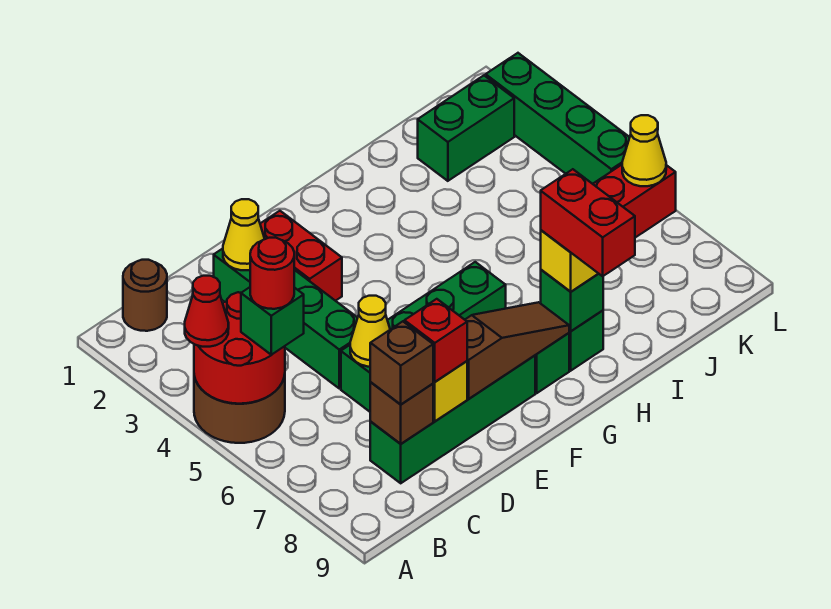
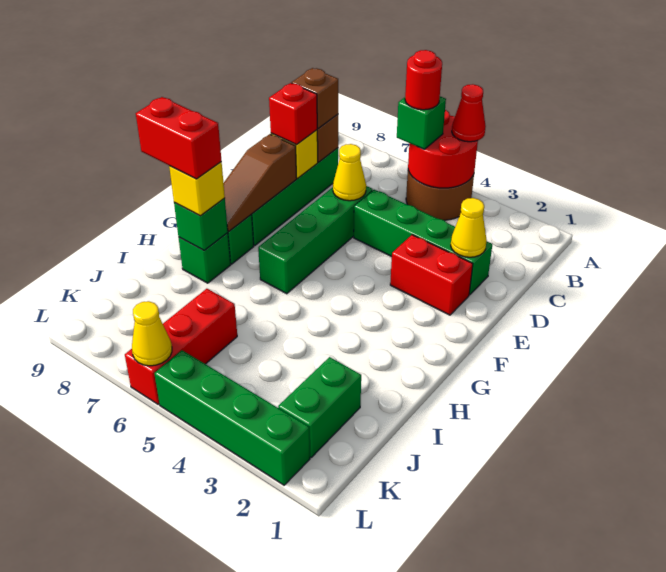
brown round brick B1 level 1 -> none

